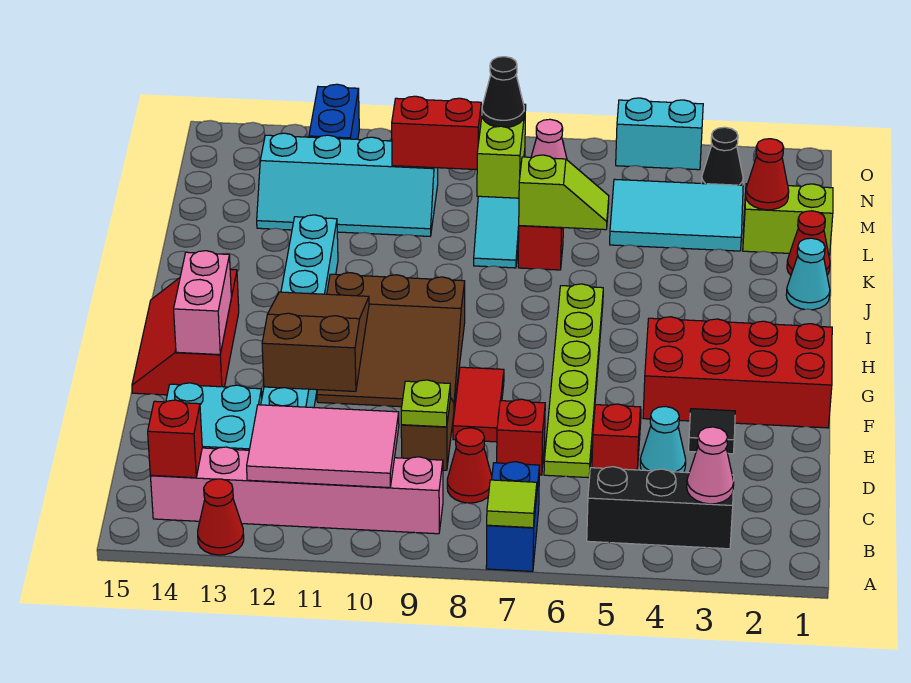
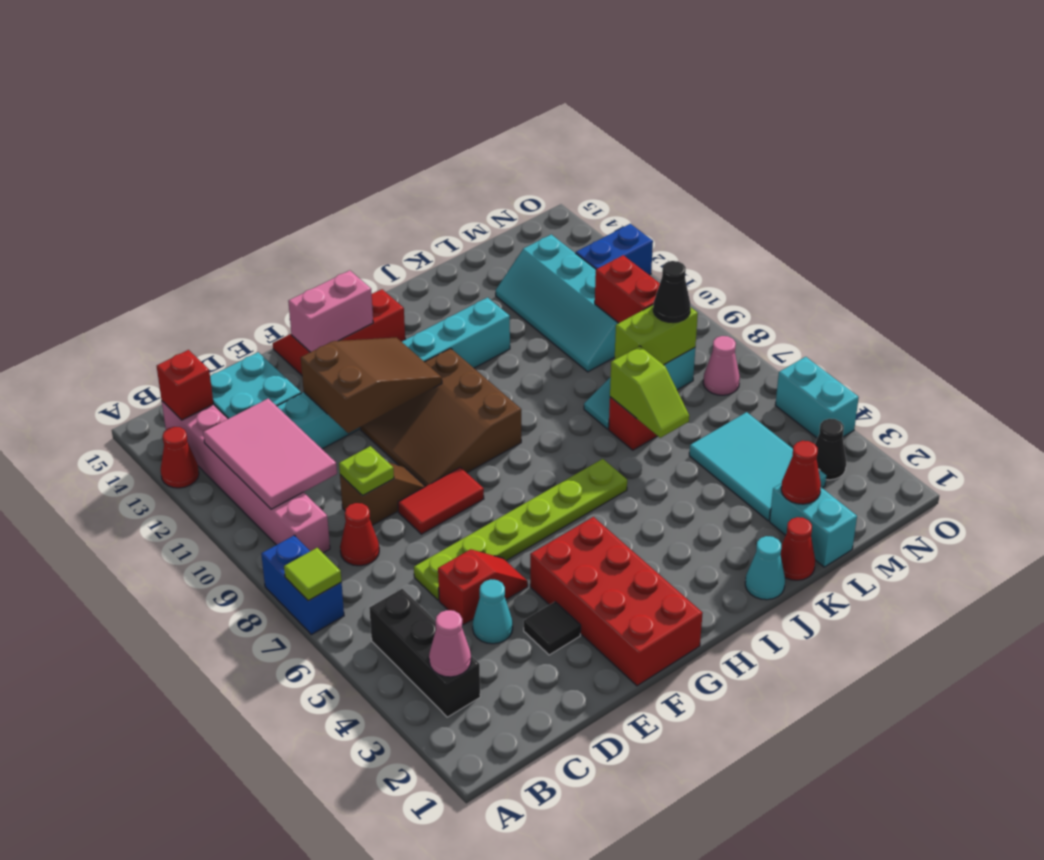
blue brick A7:B7 level 1 -> blue brick A7:A8 level 1
red brick D7 level 1 -> none
lime brick L1:L2 level 1 -> cyan brick L1:L2 level 1

